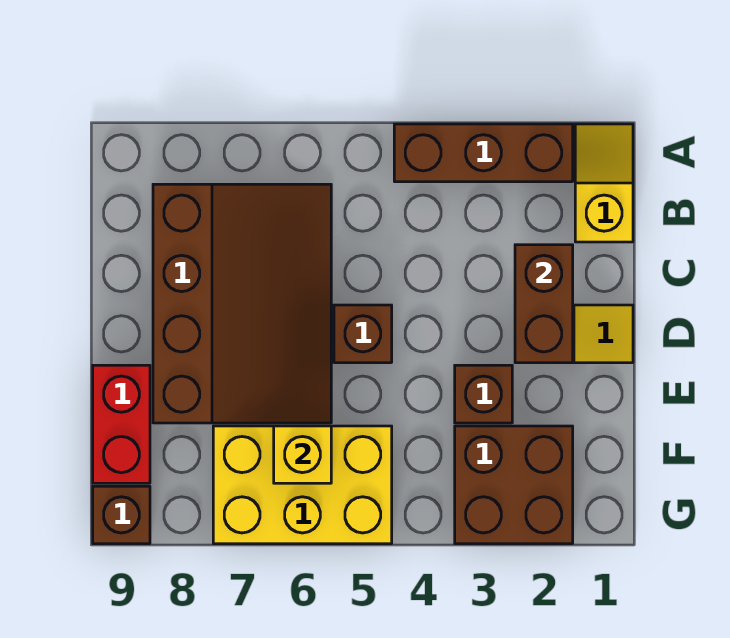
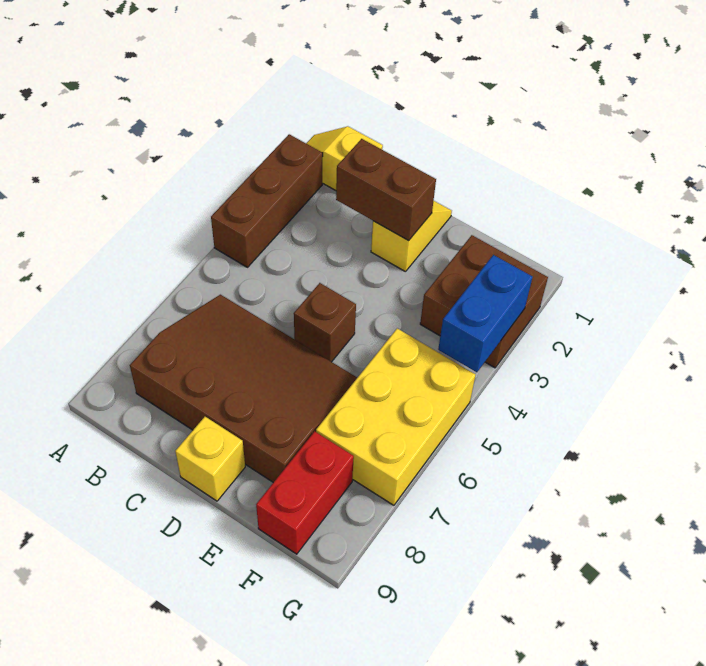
brown brick E3 level 1 -> none
red brick E9:F9 level 1 -> red brick F8:F9 level 1
yellow brick F6 level 2 -> yellow brick D9 level 1
none -> blue brick G3:G4 level 2
brown brick G9 level 1 -> none

